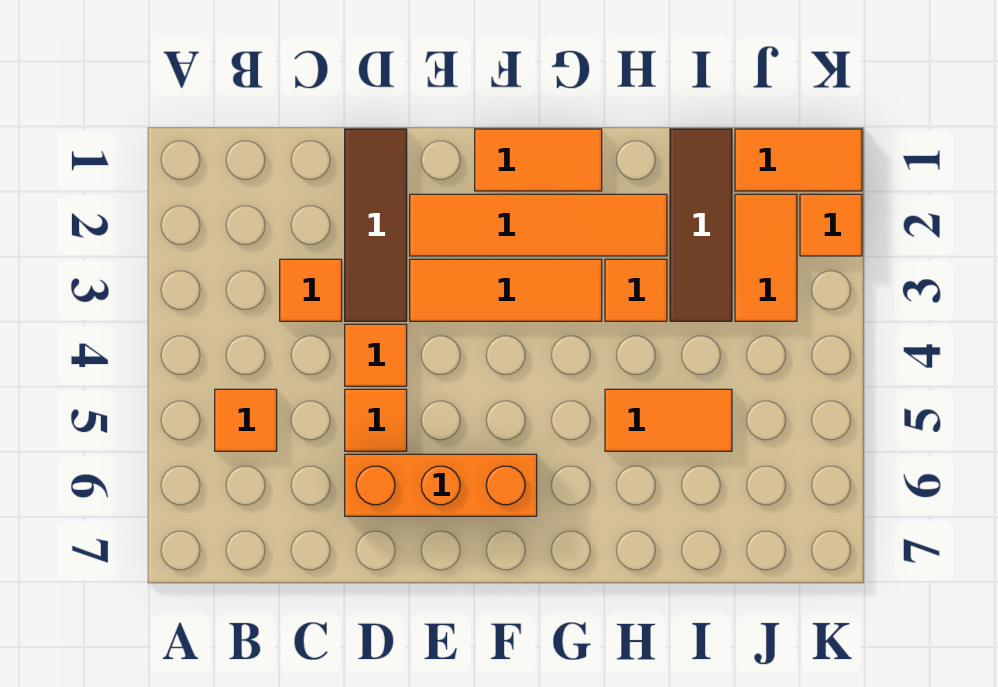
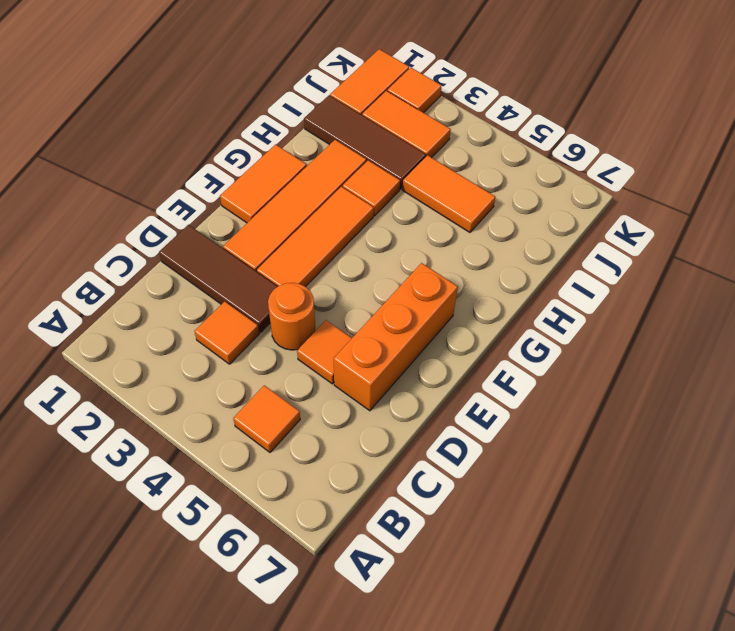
orange tile D4 level 1 -> orange round brick D4 level 1
orange tile H5:I5 level 1 -> orange tile I4:I5 level 1

